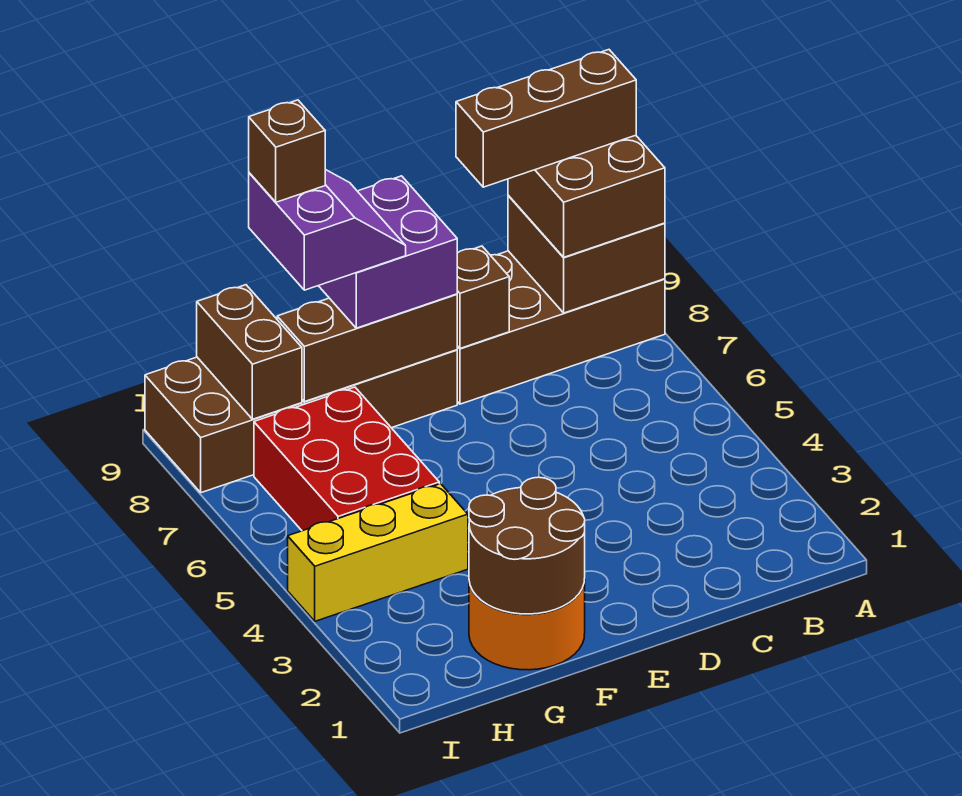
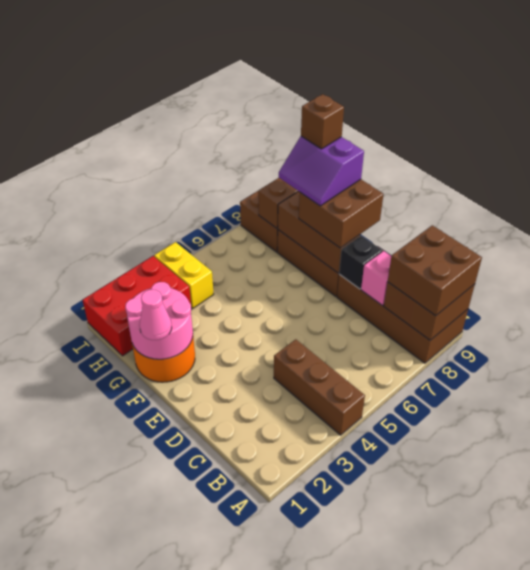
brown brick A9:C9 level 4 -> brown brick A4:C4 level 1
none -> pink brick C8 level 2
brown brick D8 level 2 -> black brick D8 level 2
purple brick E8:F9 level 3 -> brown brick E8:F9 level 3
brown round brick F1:G2 level 2 -> pink round brick F1:G2 level 2
none -> pink cone F1 level 3
purple slope F8:G9 level 4 top G -> purple slope F8:G9 level 4 top 9
yellow brick G4:I4 level 1 -> yellow brick H4:I4 level 1
red brick G5:H7 level 1 -> red brick H1:I3 level 1

